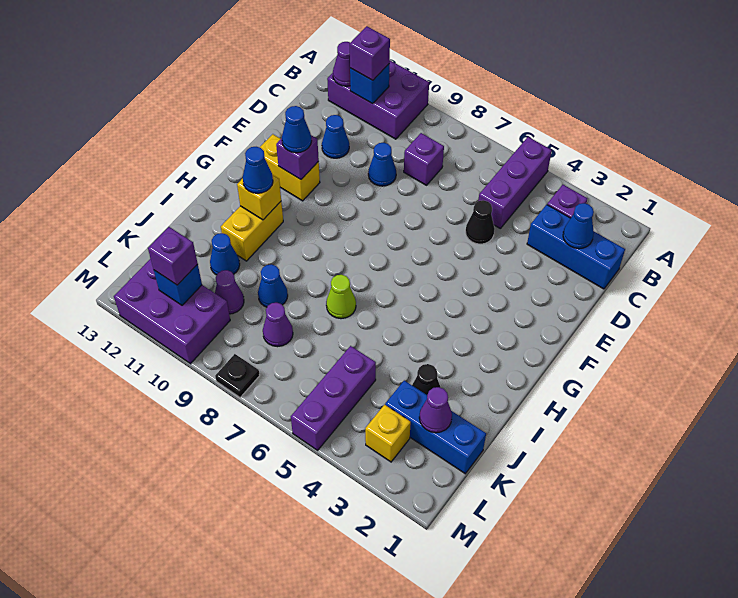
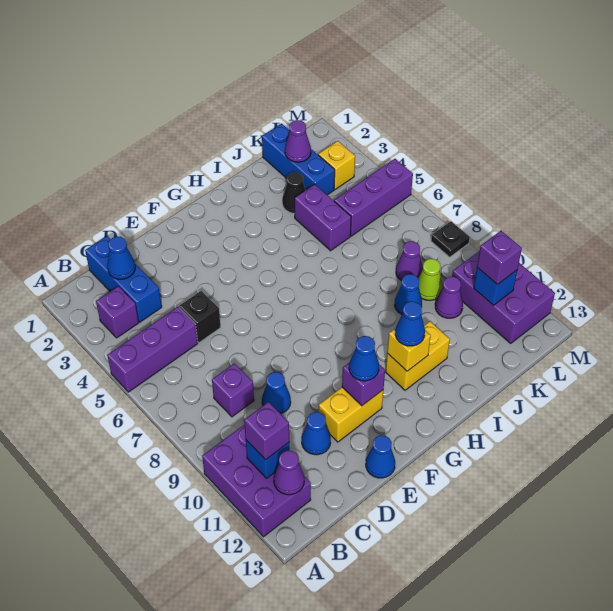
black cone D5 level 1 -> black brick D5 level 1
yellow brick F11:F12 level 1 -> yellow brick E11:F11 level 1
lime cone I7 level 1 -> lime cone K9 level 1
none -> purple brick J4:J5 level 1
blue cone J11 level 1 -> blue cone E13 level 1

